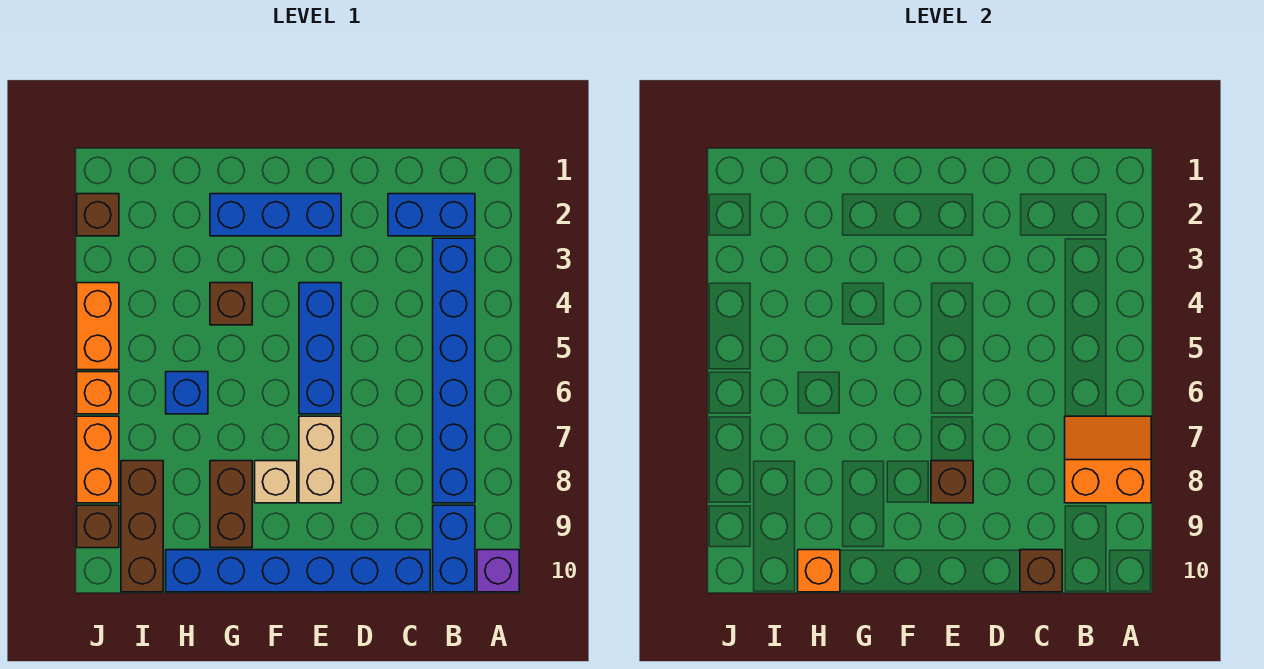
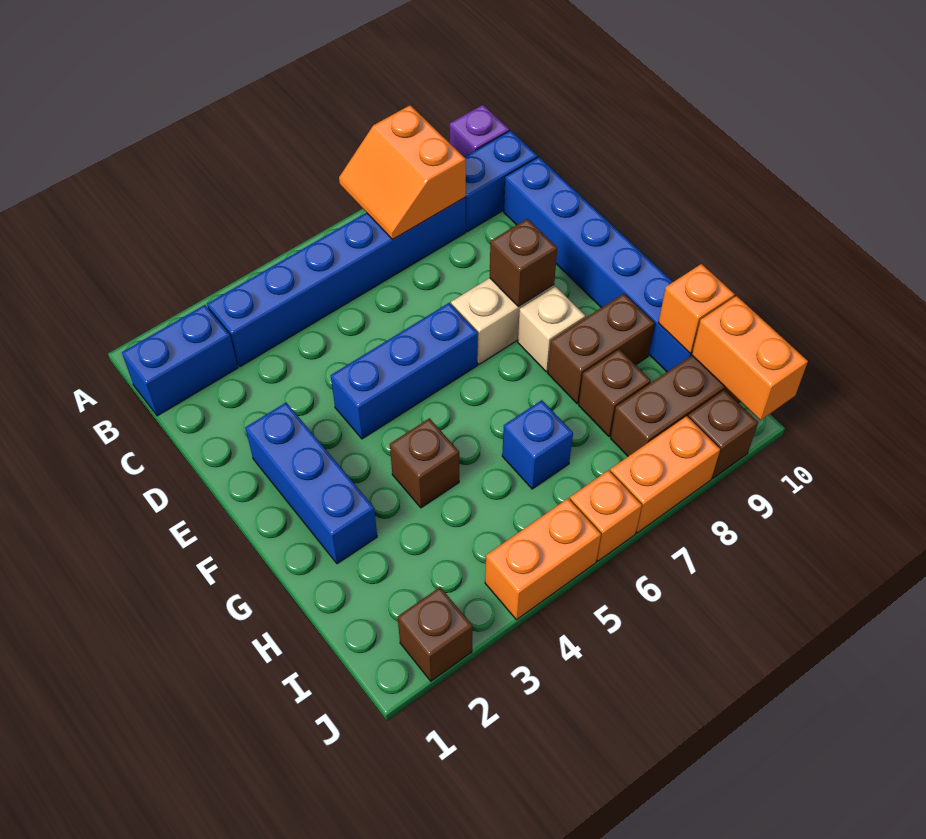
blue brick B2:C2 level 1 -> blue brick B1:B2 level 1
brown brick C10 level 2 -> brown brick H8 level 1
none -> orange brick I10:J10 level 2

